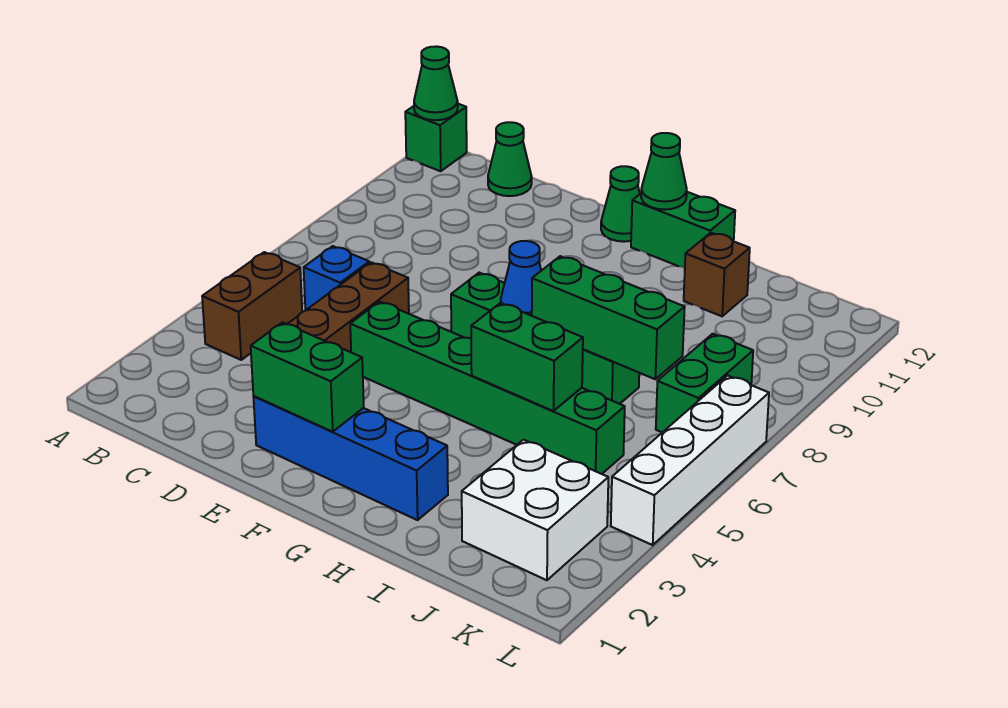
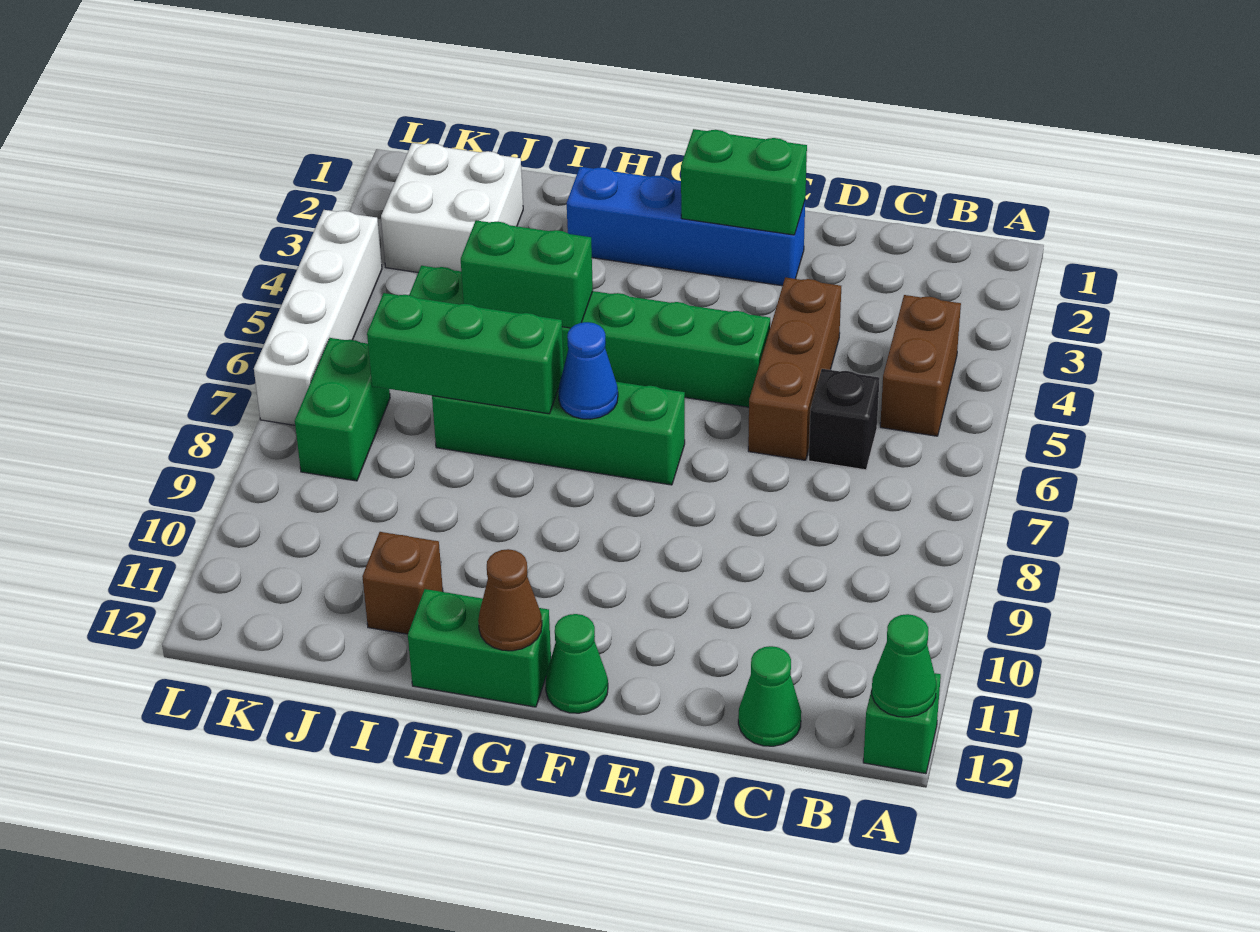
blue brick C6 level 1 -> black brick C6 level 1
green cone G12 level 2 -> brown cone G12 level 2

